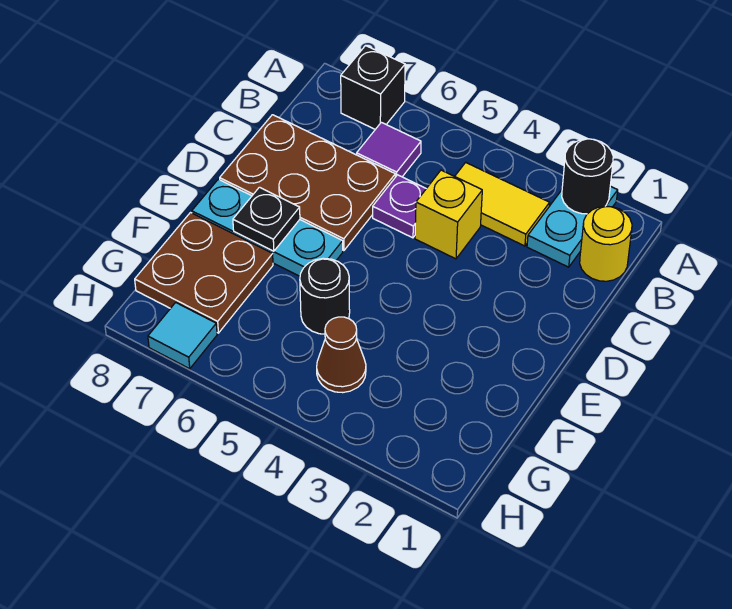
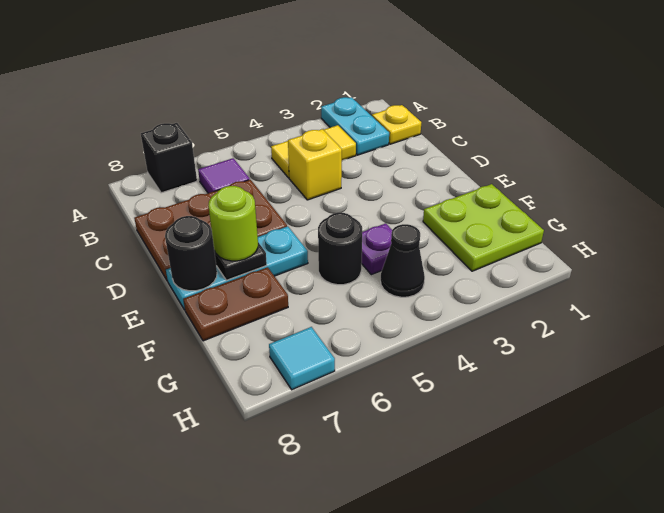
black round brick A2 level 2 -> black round brick E8 level 2
yellow round brick B1 level 1 -> yellow plate B1 level 1
purple plate C5 level 1 -> purple plate F4 level 1
none -> lime round brick E7 level 3
none -> lime plate F1:G2 level 1
brown plate F7:G8 level 1 -> brown plate F7:F8 level 1
brown cone G4 level 1 -> black cone G4 level 1

